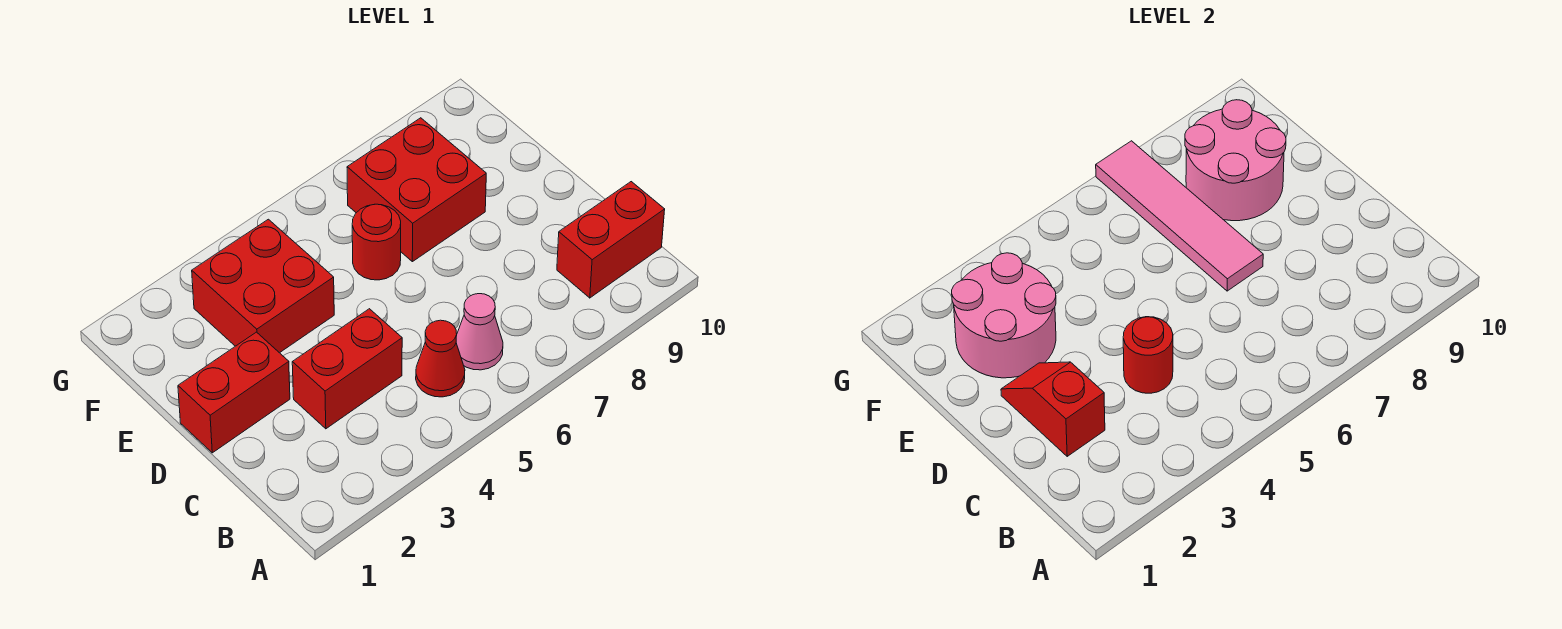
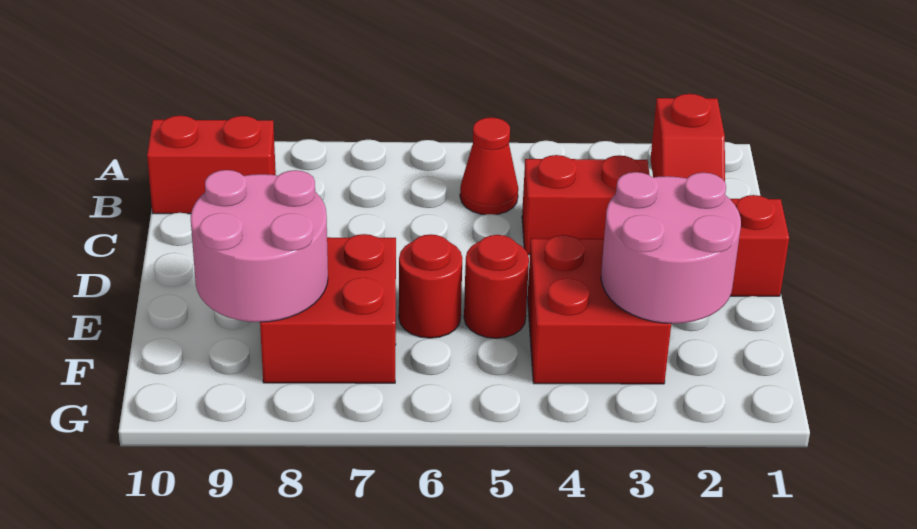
pink cone B6 level 1 -> none
red round brick C4 level 2 -> red round brick E5 level 1
pink tile D7:G7 level 2 -> none

